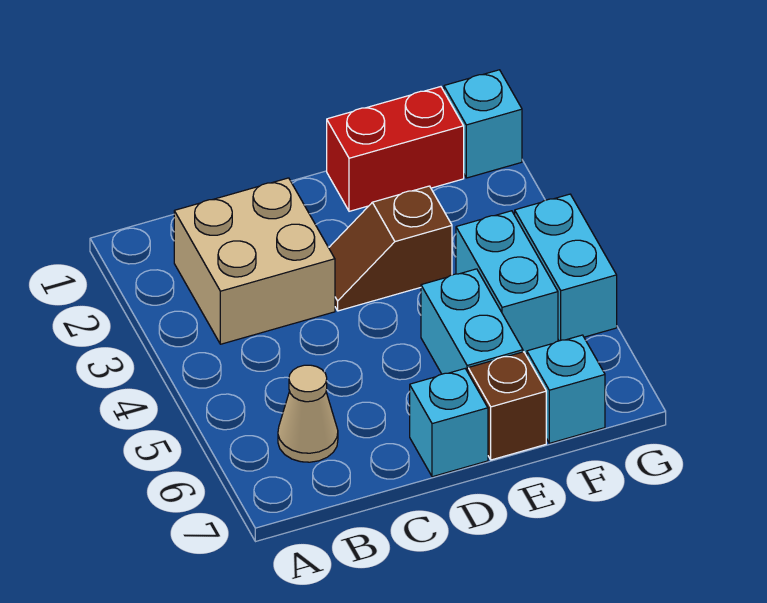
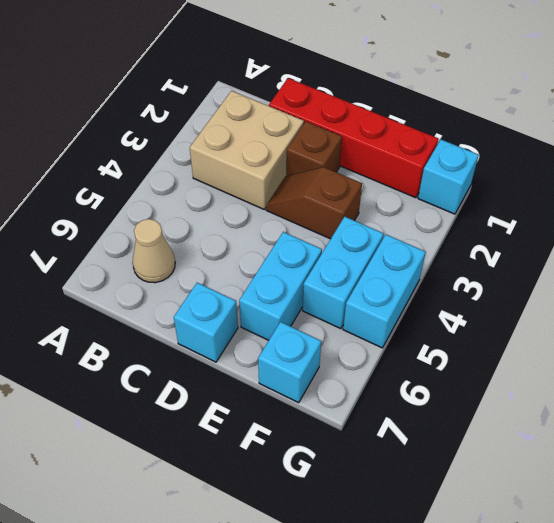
red brick E1:F1 level 1 -> red brick C1:F1 level 1
brown brick E7 level 1 -> brown brick D2 level 1

